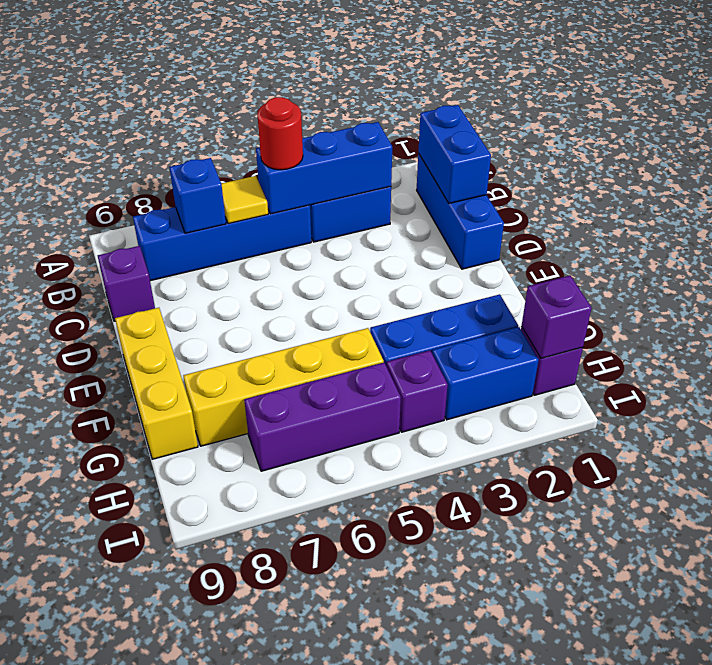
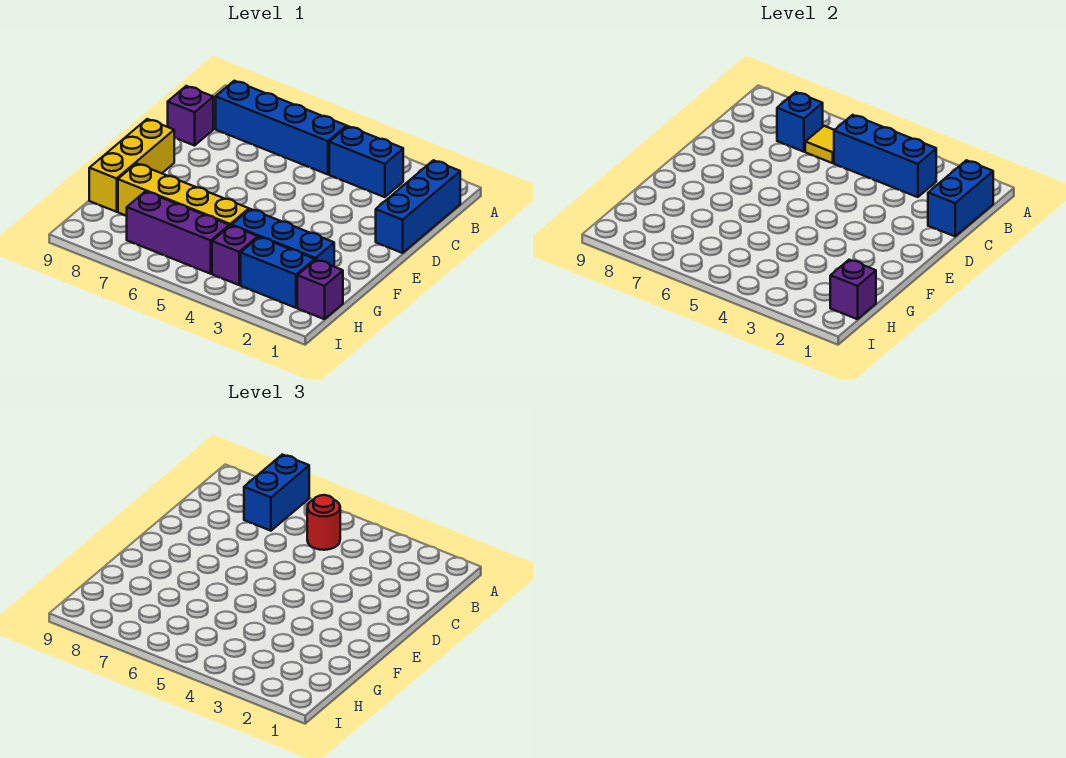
none -> blue brick A7:B7 level 3

